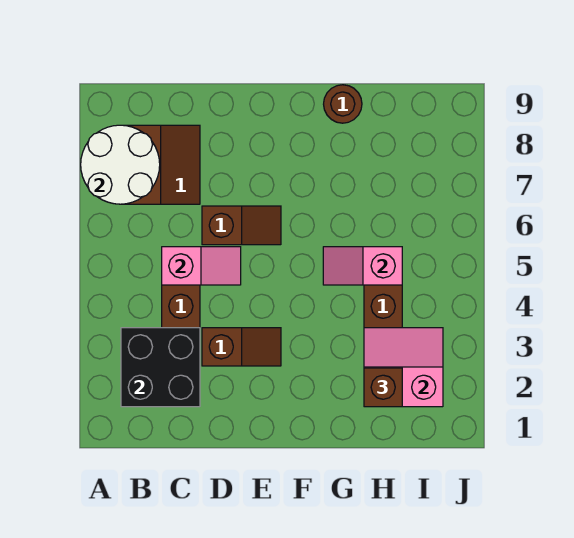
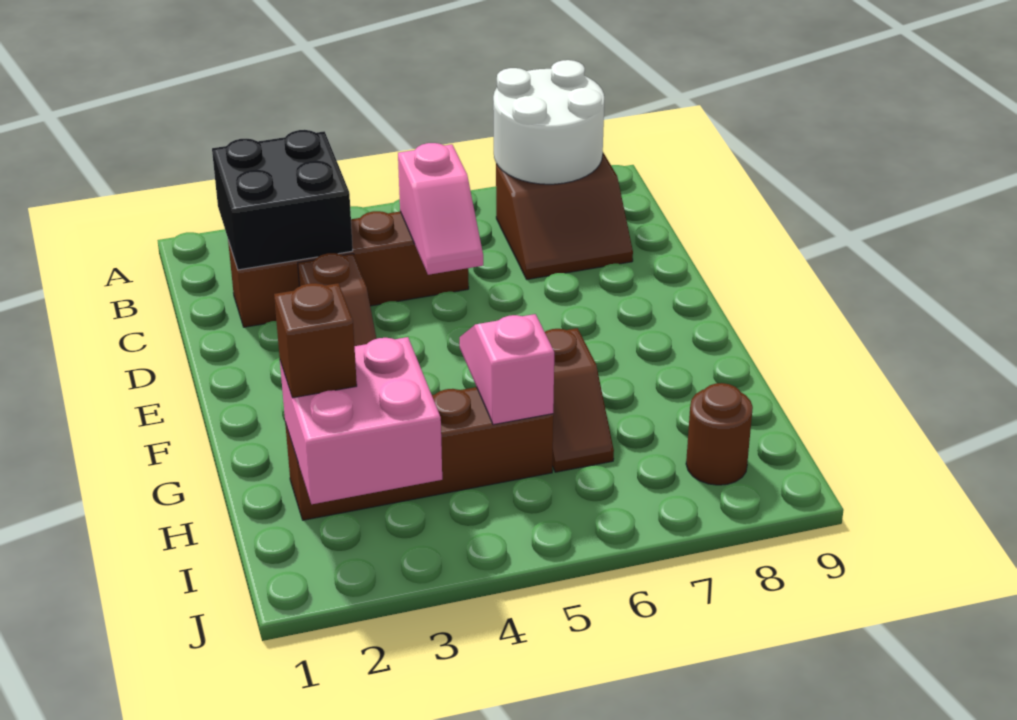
brown slope D6:E6 level 1 top D -> brown slope G6:H6 level 1 top G
brown round brick G9 level 1 -> brown round brick I8 level 1
pink slope H2:I3 level 2 top 2 -> pink brick H2:I3 level 2

